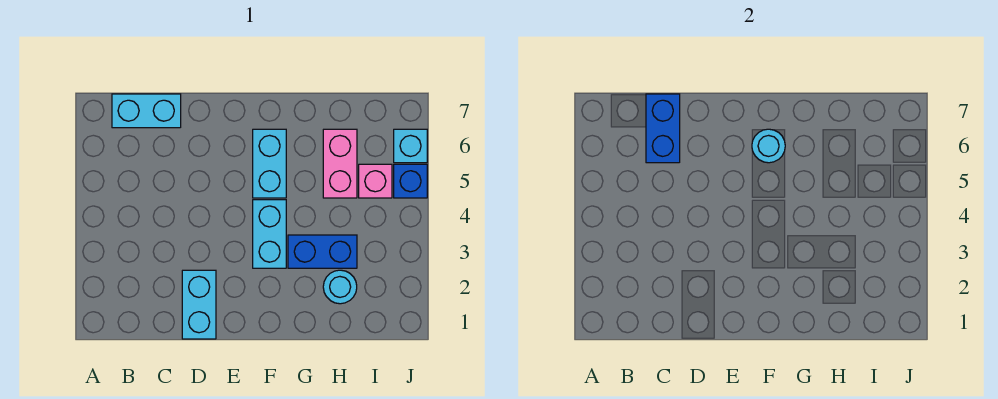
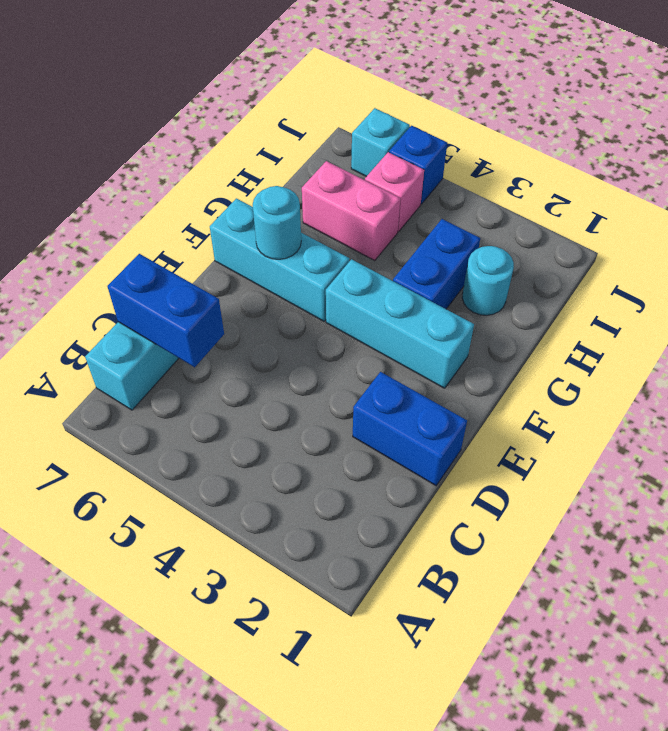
cyan brick D1:D2 level 1 -> blue brick D1:D2 level 1
cyan brick F3:F4 level 1 -> cyan brick F2:F4 level 1
cyan brick F5:F6 level 1 -> cyan brick F5:F7 level 1

